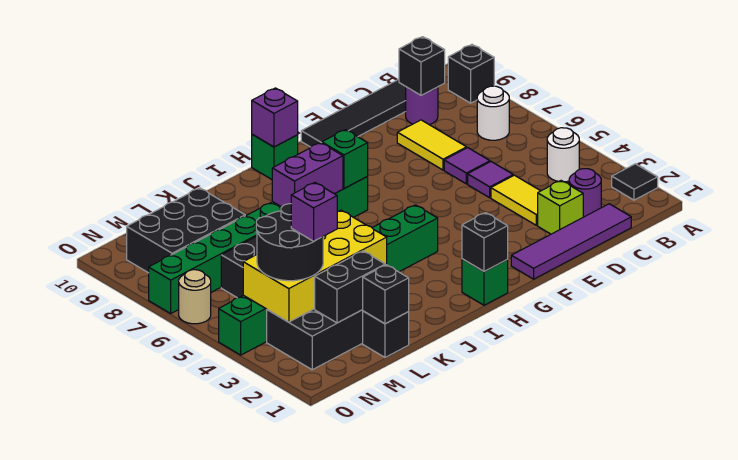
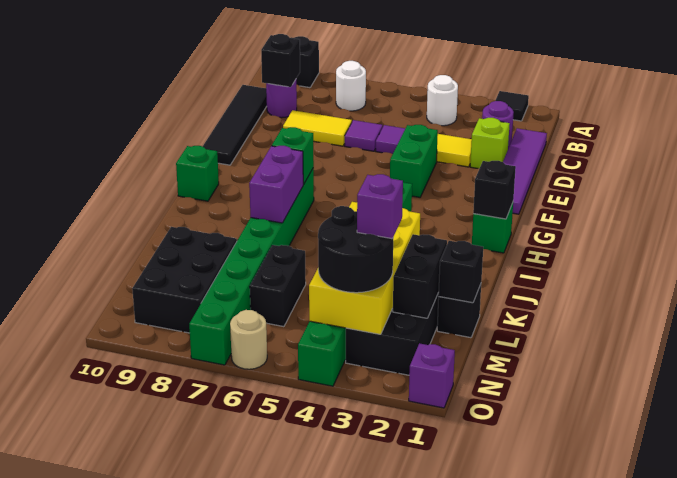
none -> green brick E4:F4 level 1
purple brick H10 level 2 -> purple brick O1 level 1

